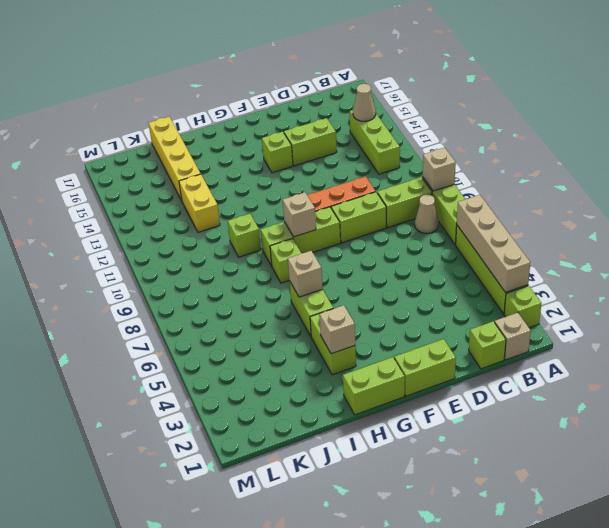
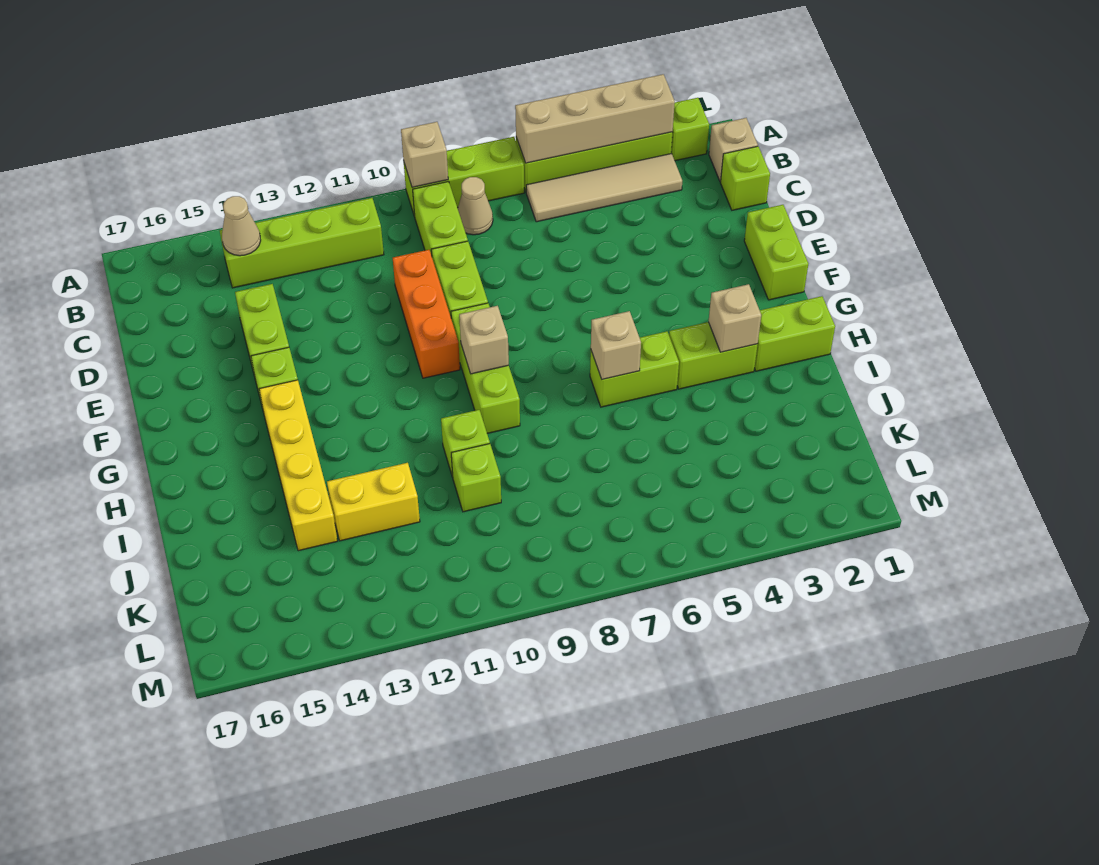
none -> tan tile B3:B6 level 1
lime brick B12:B14 level 1 -> lime brick B11:B14 level 1
lime brick G1:H1 level 1 -> lime brick H1:H2 level 1
lime brick H8 level 1 -> lime brick J10 level 1
yellow brick J14:J17 level 1 -> yellow brick G14:J14 level 1

